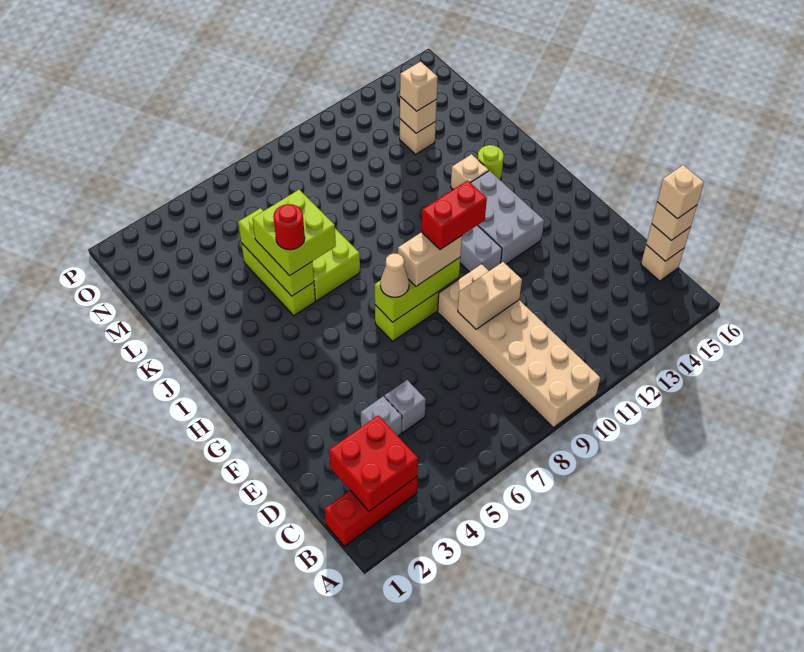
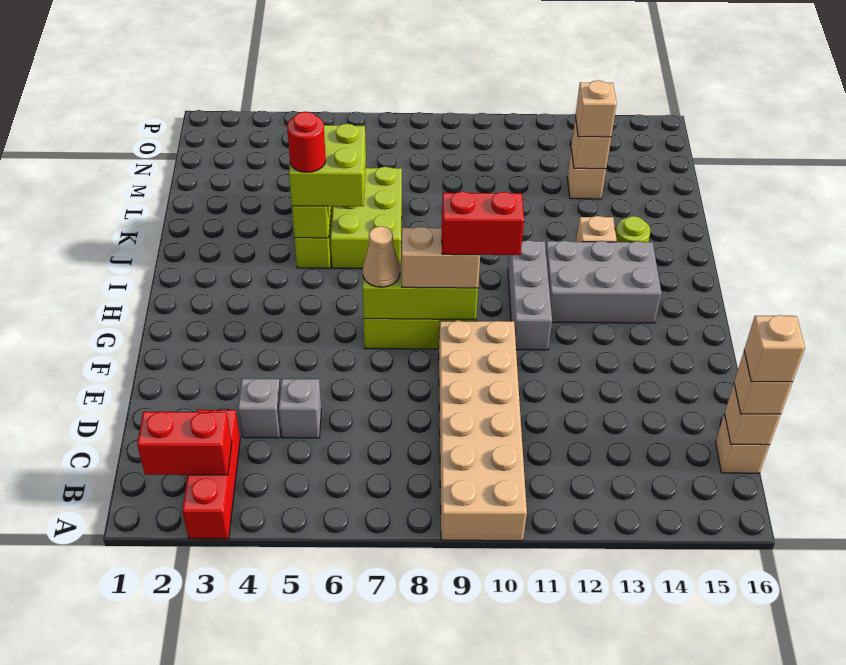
red brick B1:B3 level 1 -> red brick A3:C3 level 1
red brick B2:C3 level 2 -> red brick B2:B3 level 2
tan brick E9:E10 level 2 -> none
grey brick G12:I13 level 1 -> grey brick H12:I14 level 1

